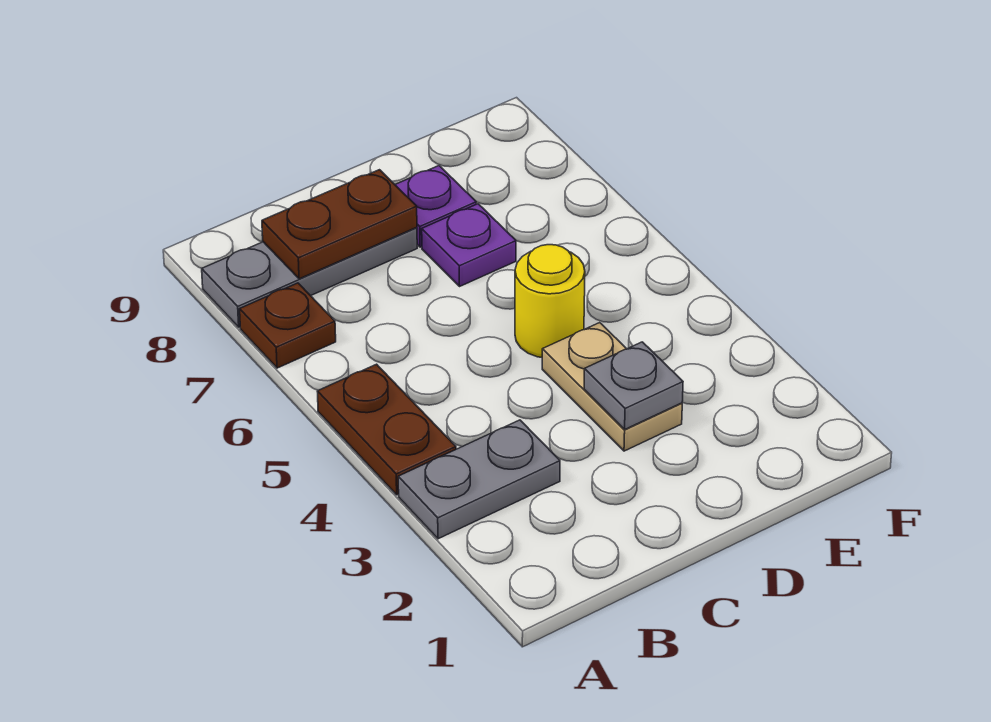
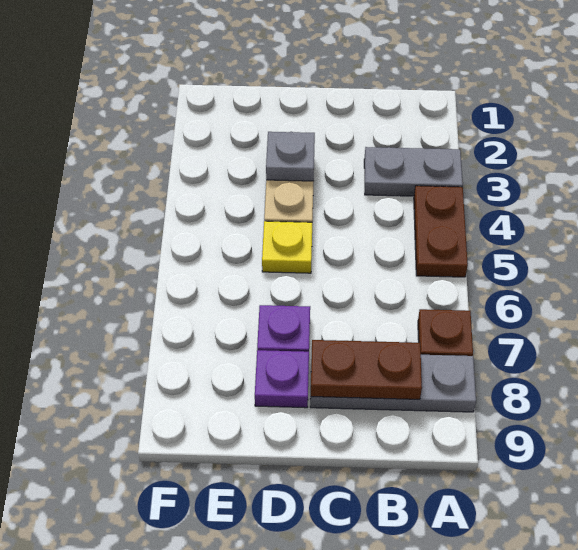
yellow round brick D5 level 1 -> yellow plate D5 level 1

